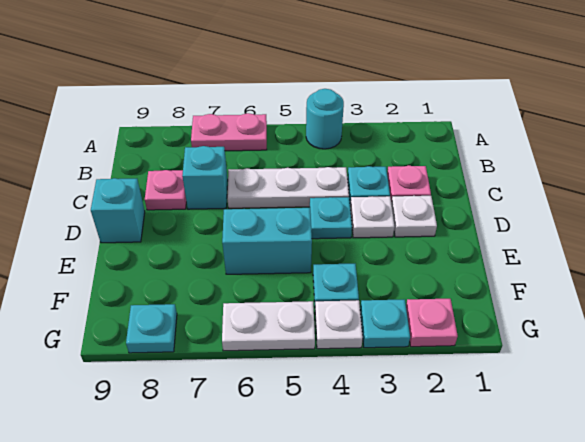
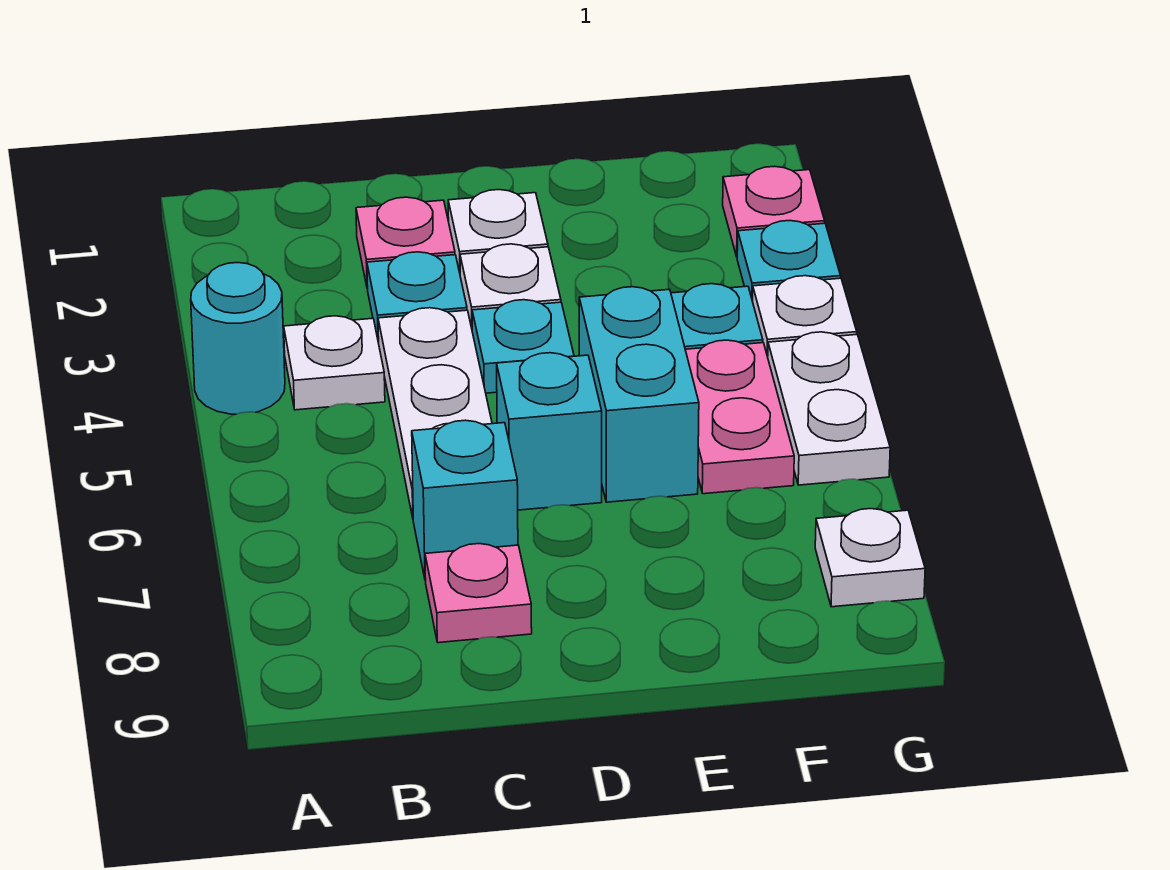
pink plate A6:A7 level 1 -> pink plate F5:F6 level 1
none -> white plate B4 level 1
cyan brick D9 level 1 -> cyan brick D6 level 1
cyan plate G8 level 1 -> white plate G8 level 1

